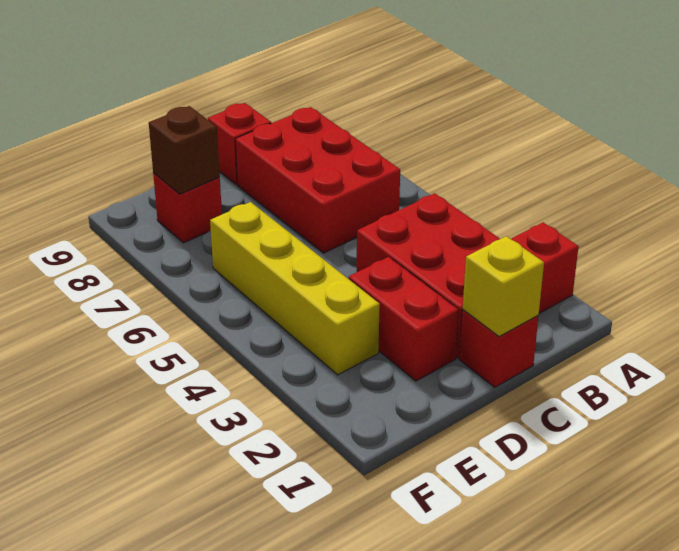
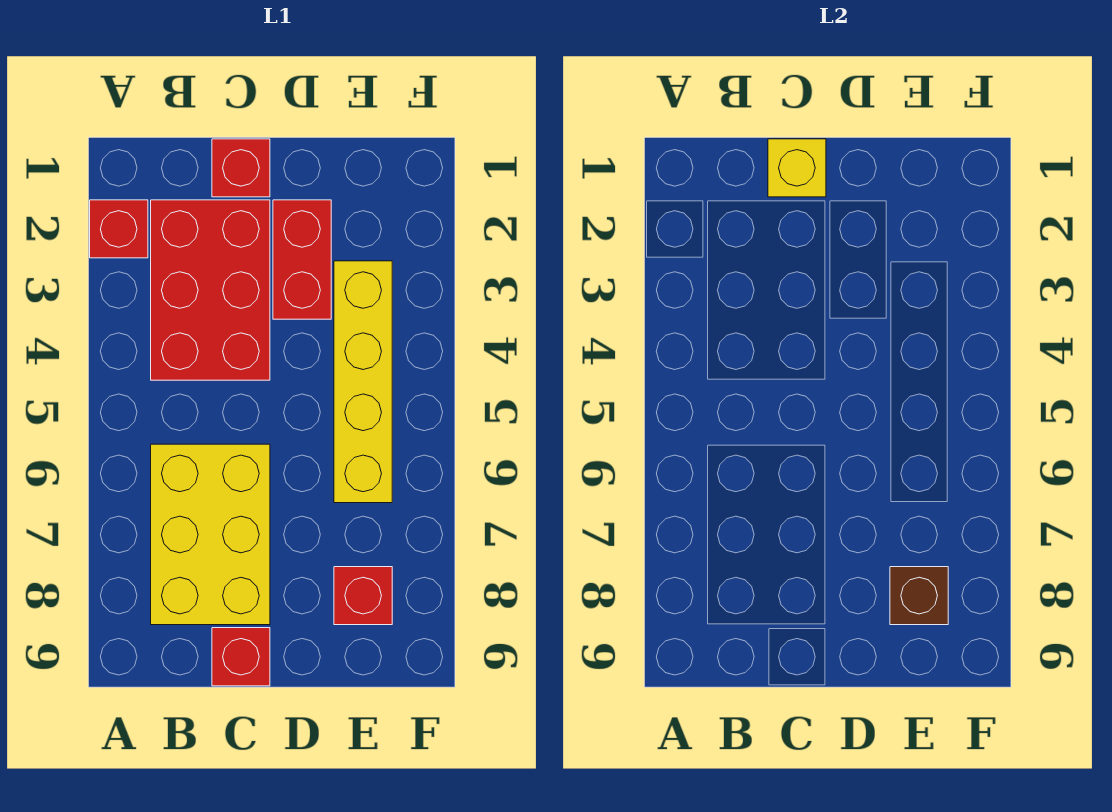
red brick B6:C8 level 1 -> yellow brick B6:C8 level 1

